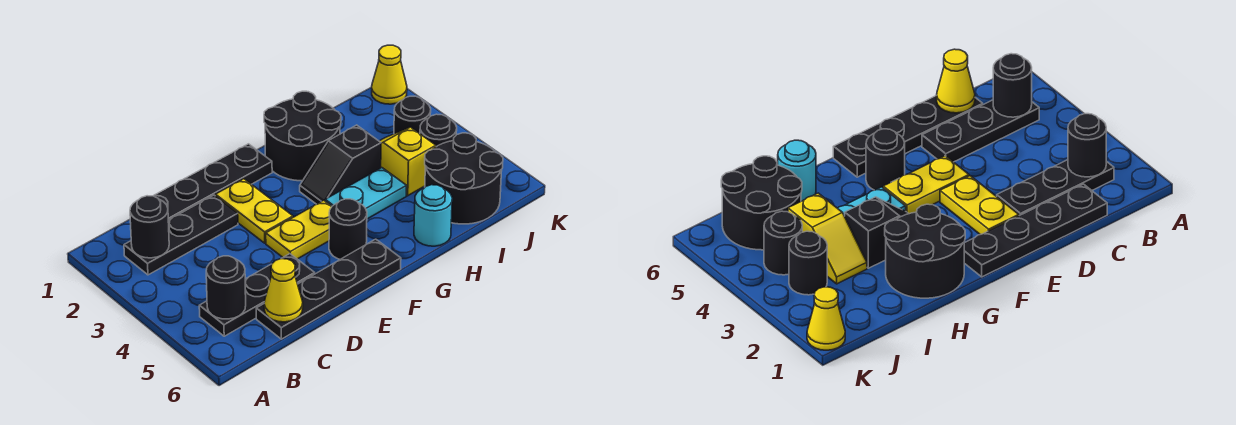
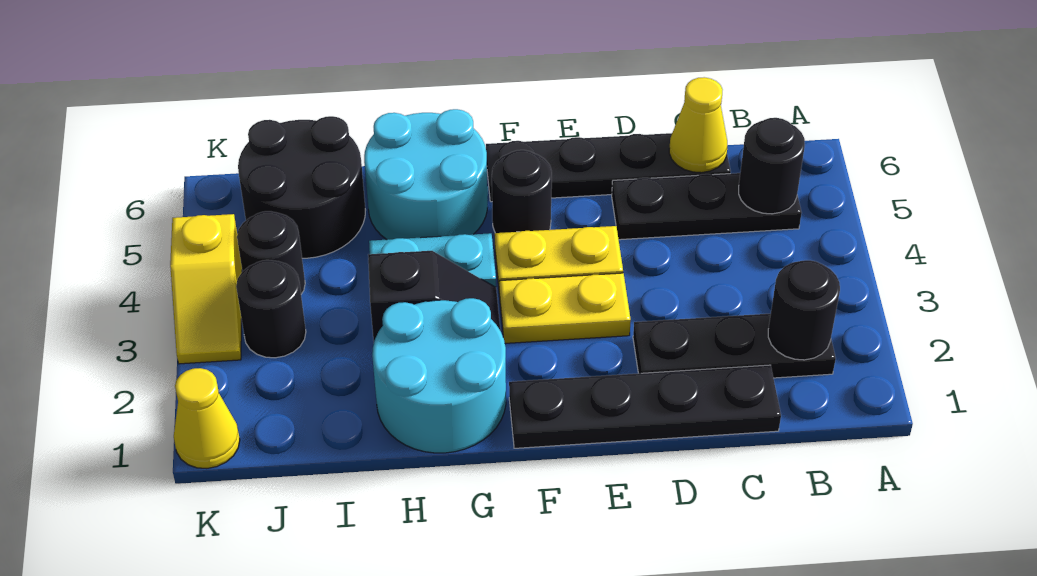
yellow plate E2:E3 level 1 -> yellow plate E3:F3 level 1
black round brick G1:H2 level 1 -> cyan round brick G1:H2 level 1
cyan round brick H6 level 1 -> cyan round brick G5:H6 level 1
yellow slope I3:I4 level 1 top 4 -> yellow slope K3:K4 level 1 top 4

